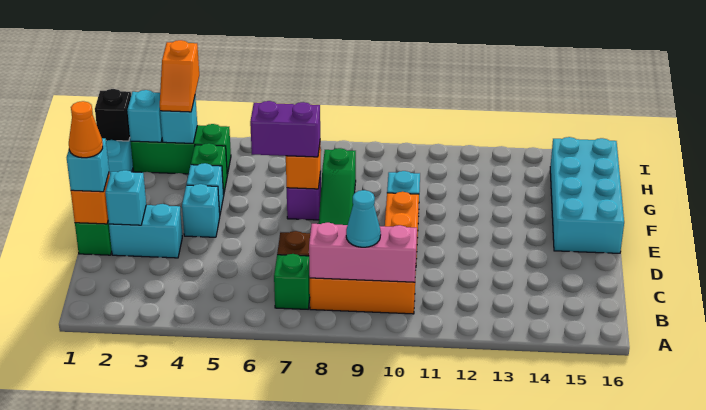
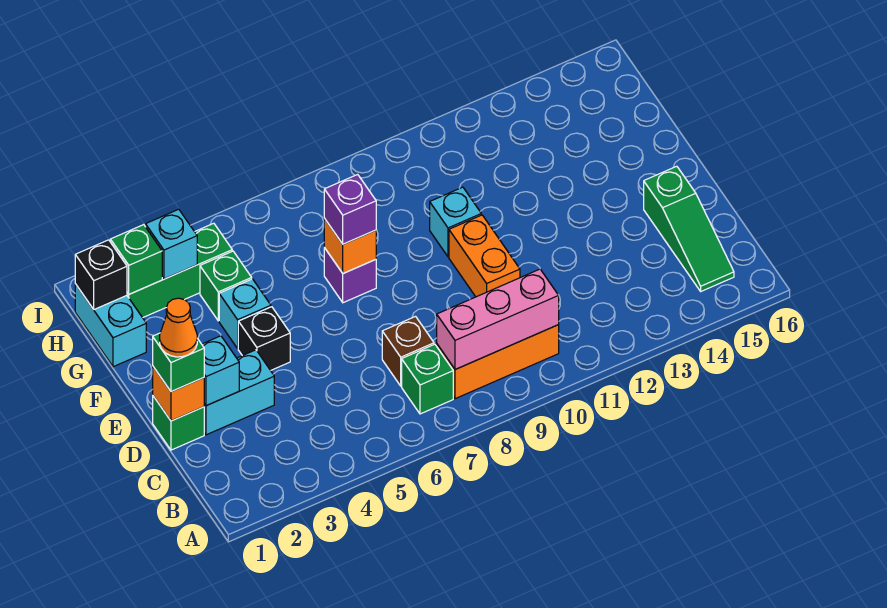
cyan cone B9 level 3 -> none
cyan brick D1 level 3 -> green brick D1 level 3
cyan brick E4 level 1 -> black brick E4 level 1
green slope E8:G8 level 1 top G -> green slope B15:D15 level 1 top D
cyan brick E15:H16 level 1 -> none
purple brick F6:F7 level 3 -> purple brick F7 level 3
cyan brick H2 level 2 -> green brick H2 level 2
orange slope H3:I3 level 3 top I -> none

